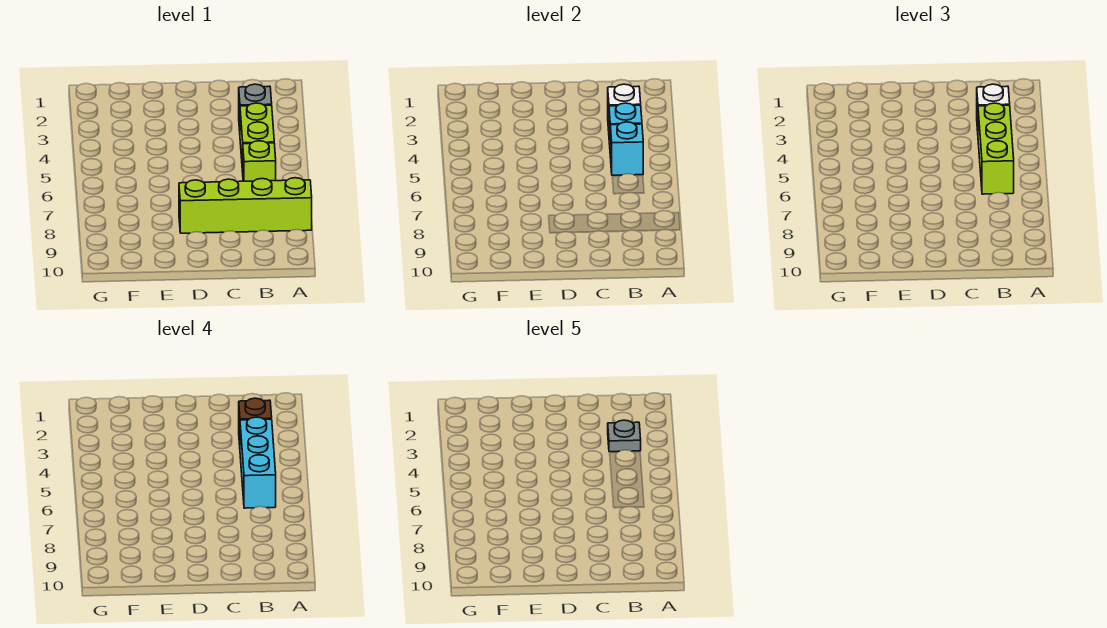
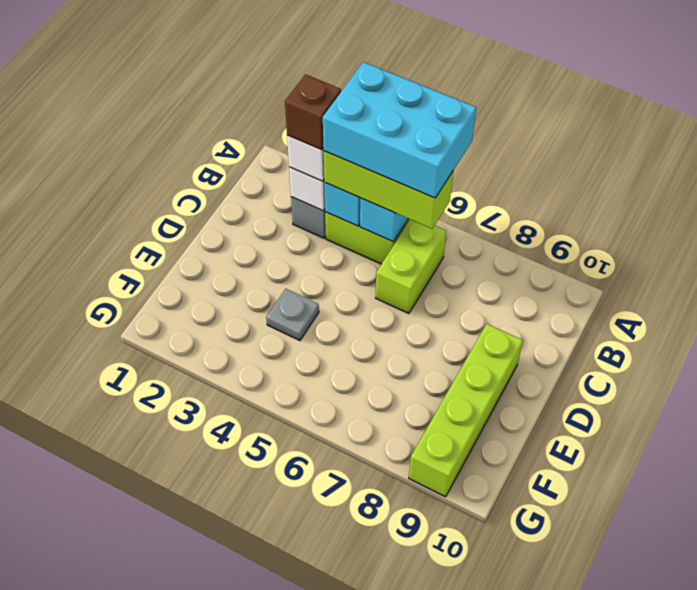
lime brick A8:D8 level 1 -> lime brick D9:G9 level 1
grey plate B3 level 5 -> grey plate E4 level 1
cyan brick B4:B6 level 4 -> cyan brick A4:B6 level 4
lime brick B6 level 1 -> lime brick B6:C6 level 1

